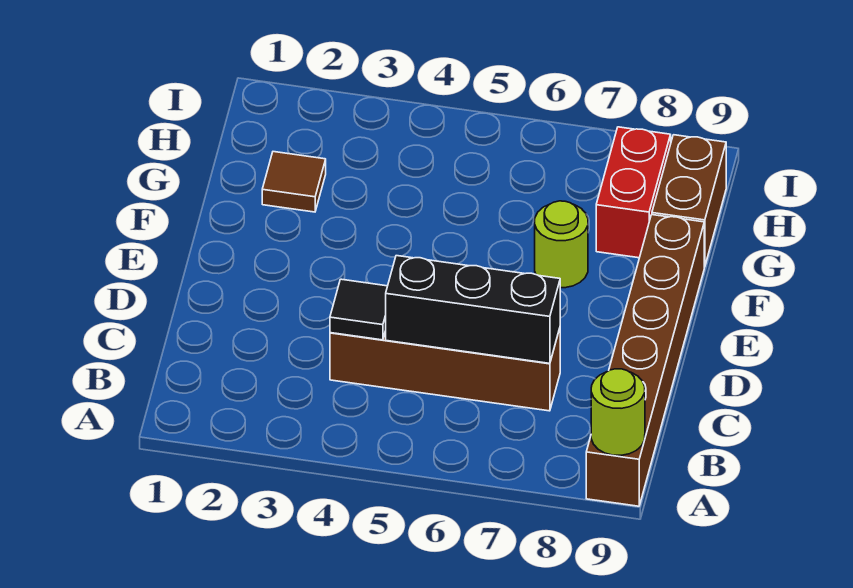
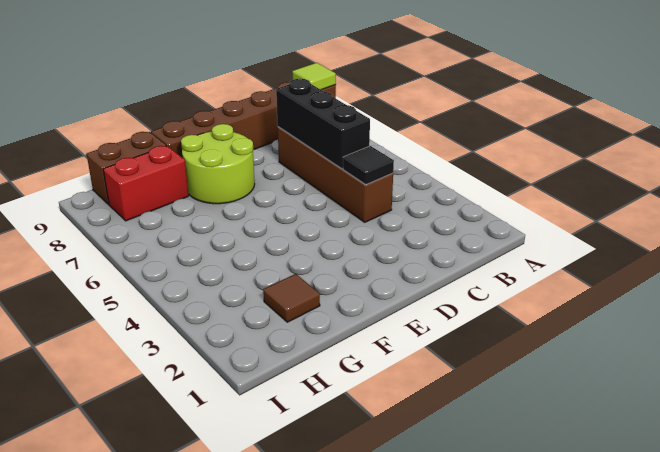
lime round brick A9 level 2 -> lime tile A9 level 2
lime round brick F7 level 1 -> lime round brick E7:F8 level 1

